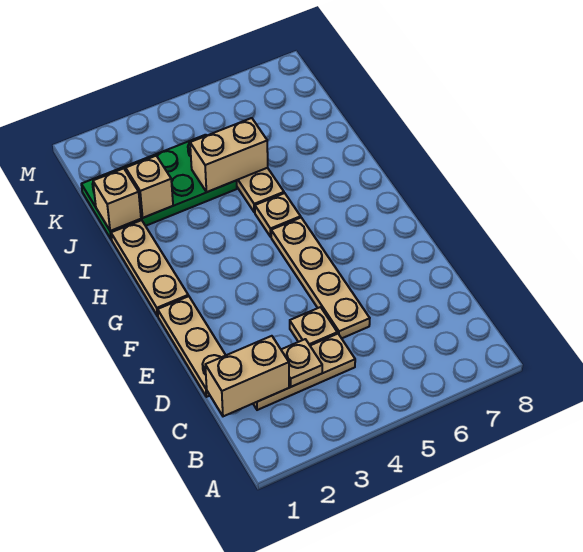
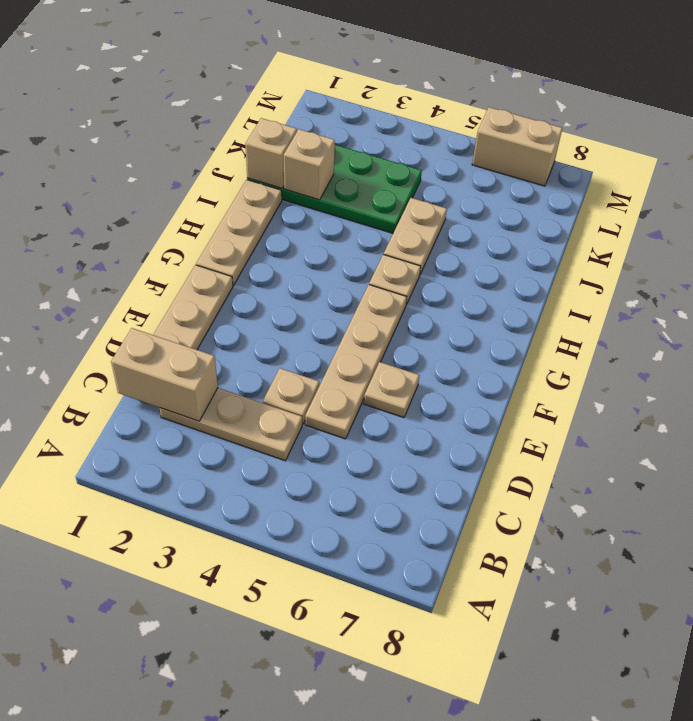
tan plate C3 level 2 -> tan plate E6 level 1
tan brick J4:J5 level 2 -> tan brick M6:M7 level 1

